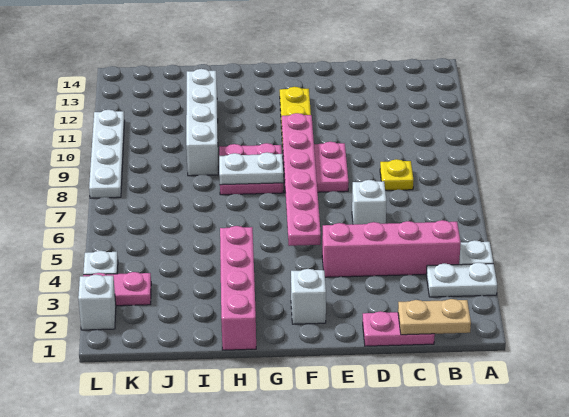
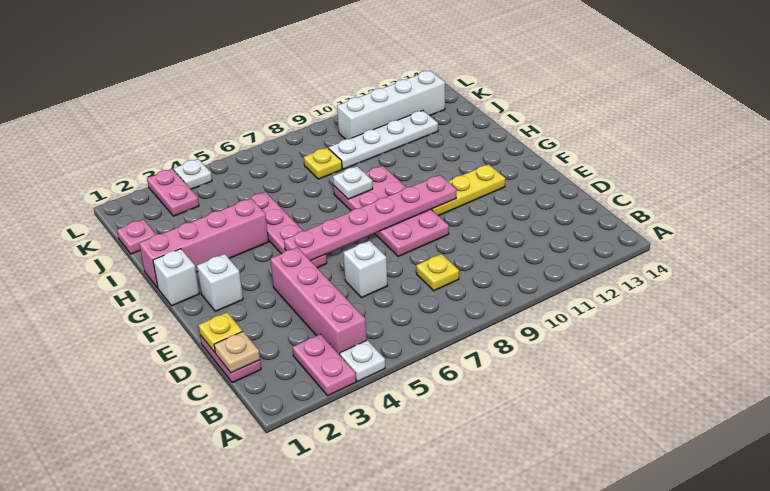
white plate A3:B3 level 1 -> pink plate A3:B3 level 1
tan plate B1:C1 level 2 -> tan plate C1 level 2
none -> yellow plate D1 level 2
none -> pink plate F5:I5 level 1
white plate G8:H8 level 2 -> white plate H8 level 2
white brick I9:I12 level 1 -> white brick K10:K13 level 1
none -> pink plate J1 level 1
none -> yellow plate J8 level 1
white brick L2 level 1 -> white brick G1 level 1
white plate L8:L11 level 1 -> white plate J9:J12 level 1

